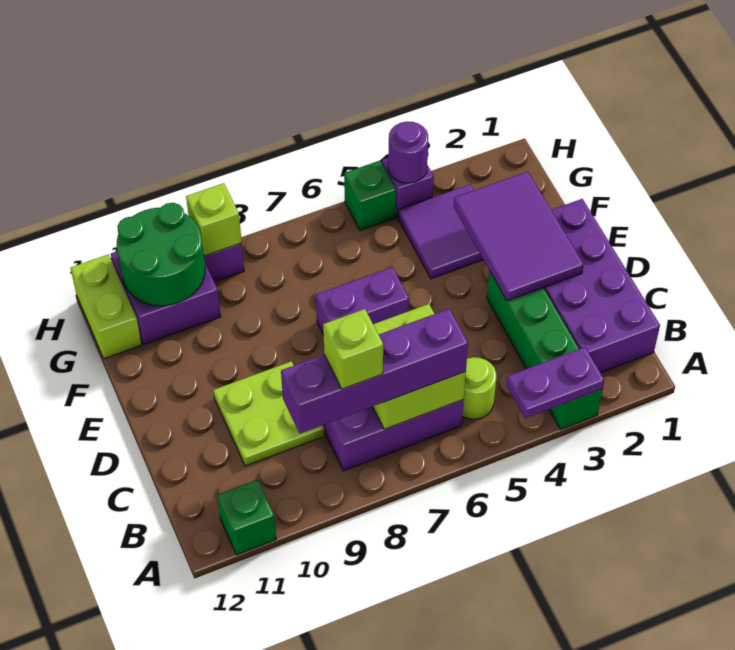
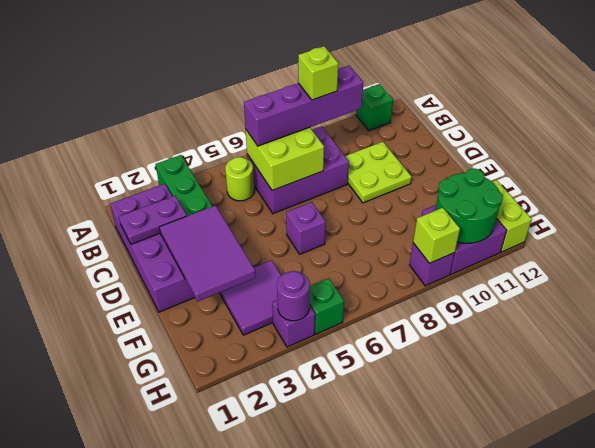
purple plate A3:A4 level 2 -> purple plate C1:C2 level 2
purple brick E6:E7 level 1 -> purple brick E6 level 1

